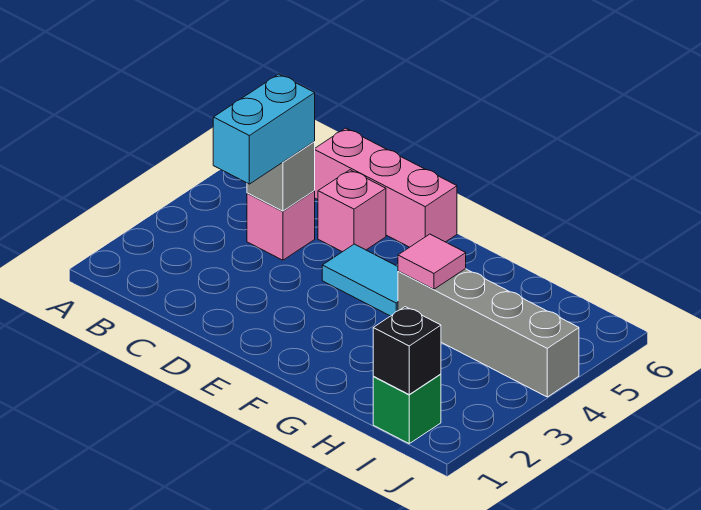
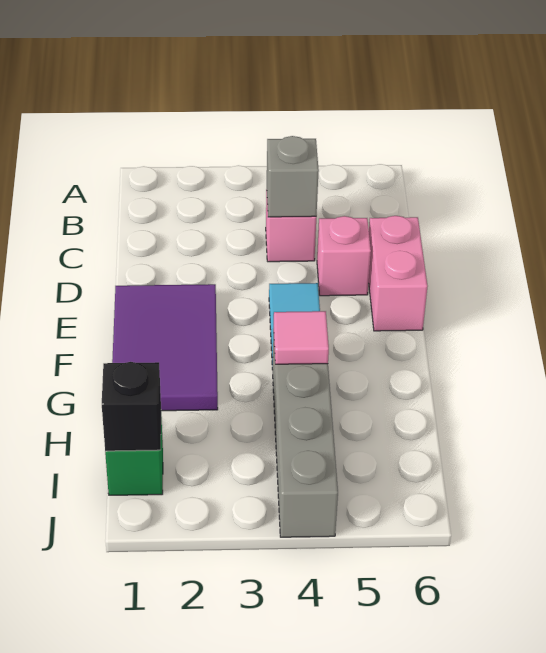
cyan brick C3:C4 level 3 -> none
pink brick C6:E6 level 1 -> pink brick D6:E6 level 1
none -> purple tile E1:G2 level 1

